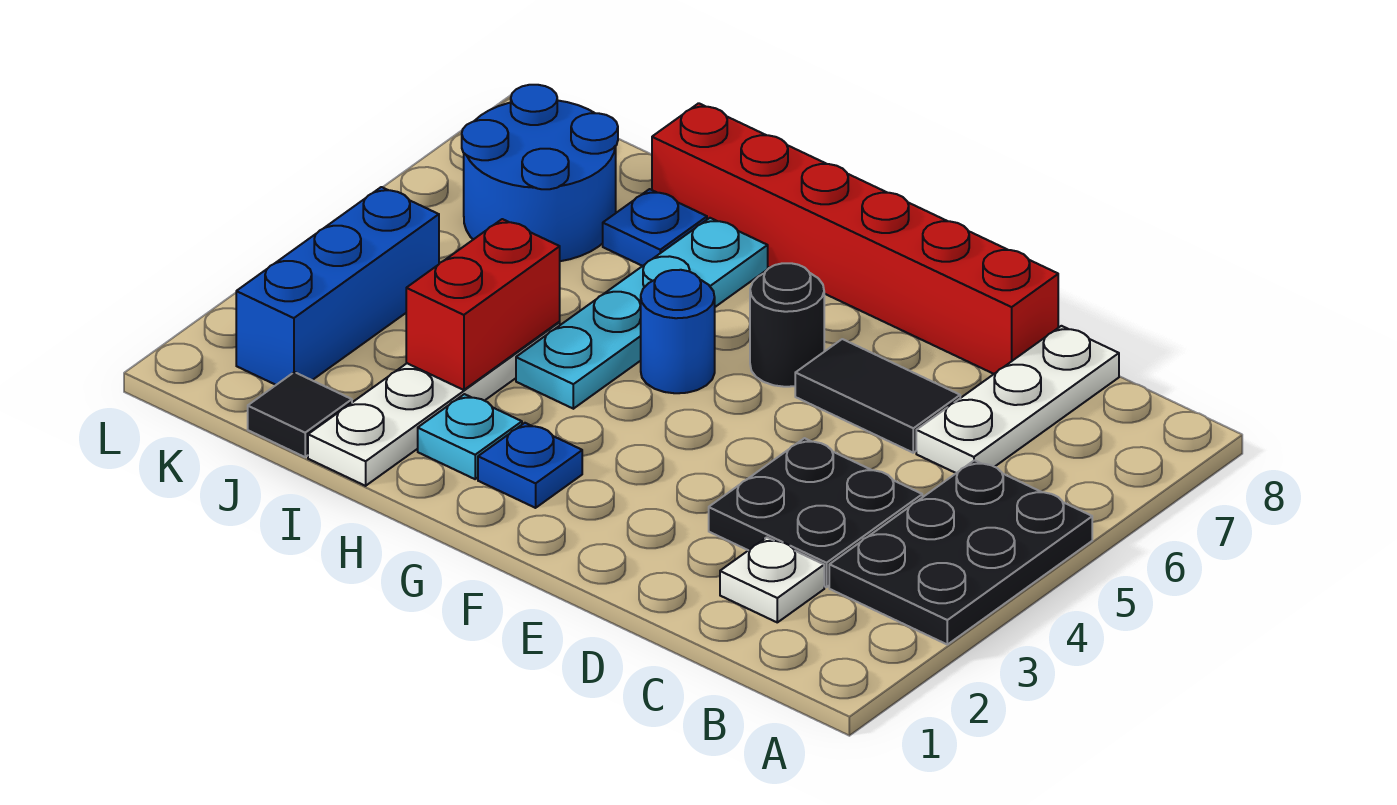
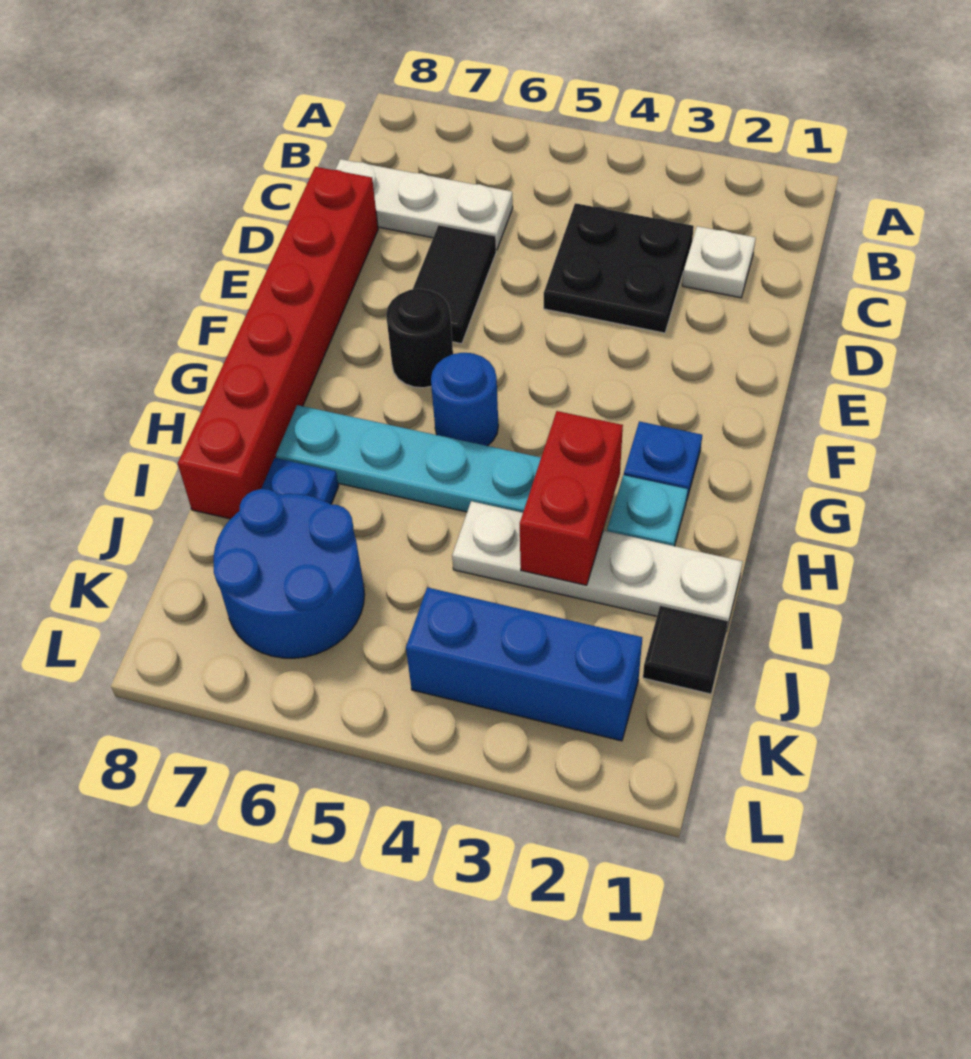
black plate A3:B5 level 1 -> none
red brick I3:I4 level 2 -> red brick H3:I3 level 2

